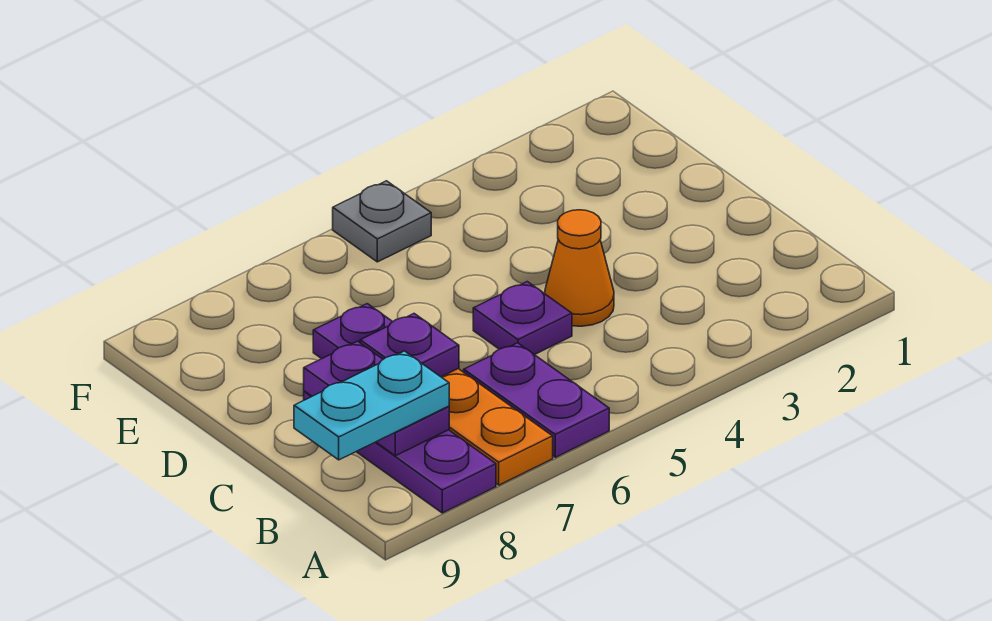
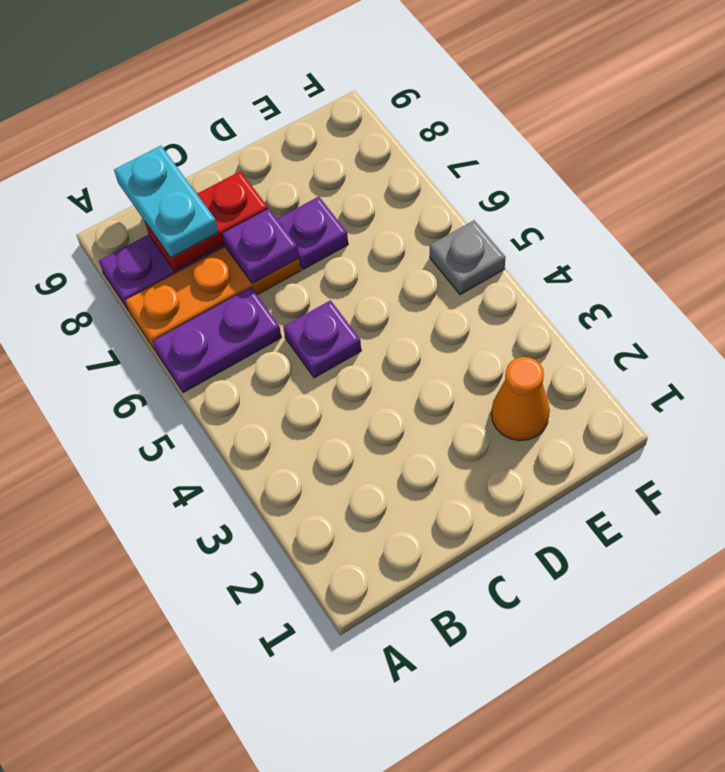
purple plate B8:C8 level 2 -> red plate B8:C8 level 2
orange cone C4 level 1 -> orange cone E2 level 1

